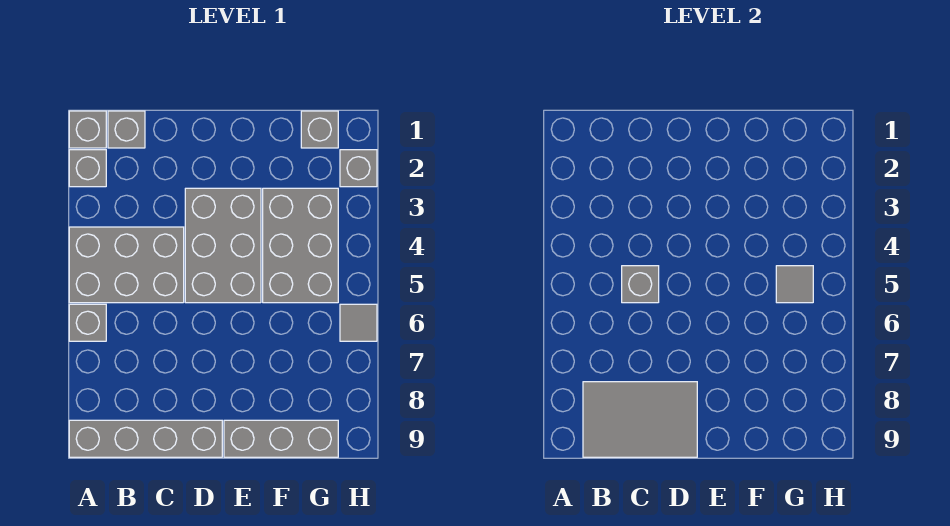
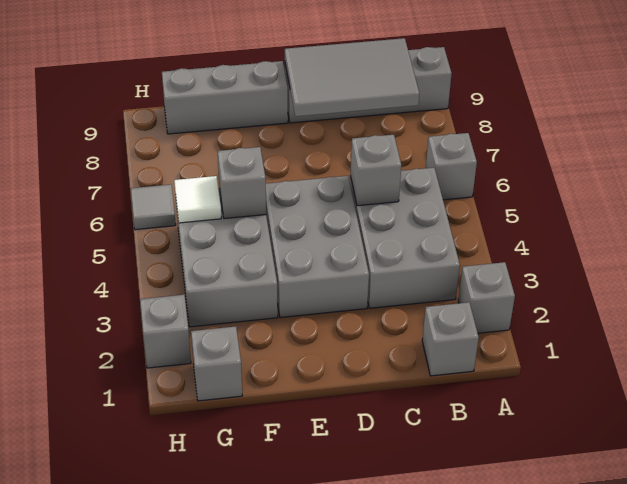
grey brick A1 level 1 -> grey brick F5 level 2
grey brick A4:C5 level 1 -> grey brick B3:C5 level 1
grey tile G5 level 2 -> white tile G5 level 2

